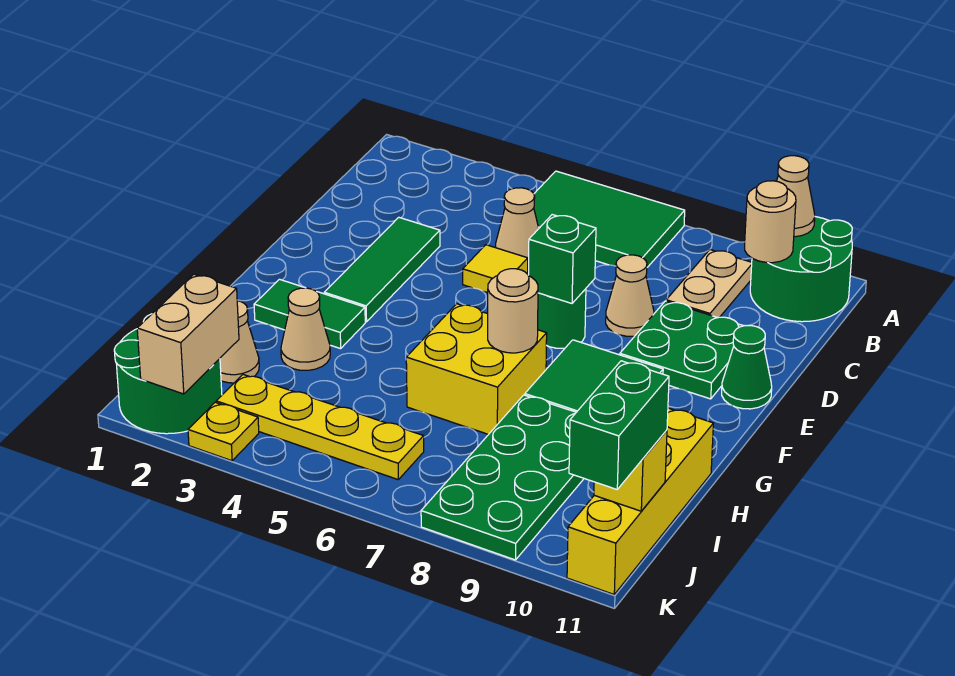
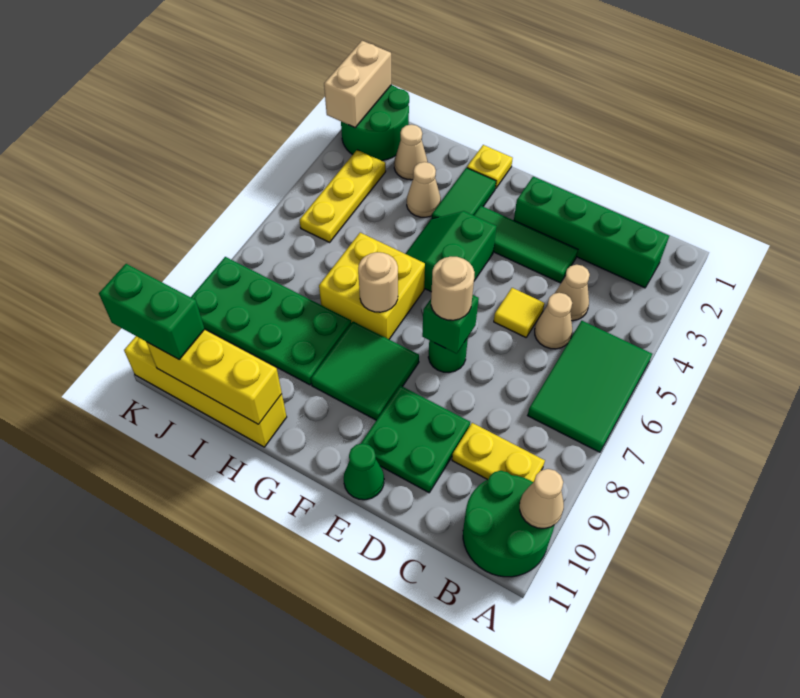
none -> green brick B2:E2 level 1
tan plate B9:C9 level 1 -> yellow plate B9:C9 level 1
tan round brick B10 level 2 -> tan round brick E7 level 3
tan cone D8 level 1 -> tan cone C4 level 1
none -> green slope F4:G5 level 1 top F
tan brick J2:K2 level 2 -> tan brick K1:K2 level 2
yellow plate J3:J6 level 1 -> yellow plate J3:J5 level 1
yellow brick J11 level 2 -> yellow brick H11:J11 level 2
yellow plate K3 level 1 -> yellow plate G1 level 1

